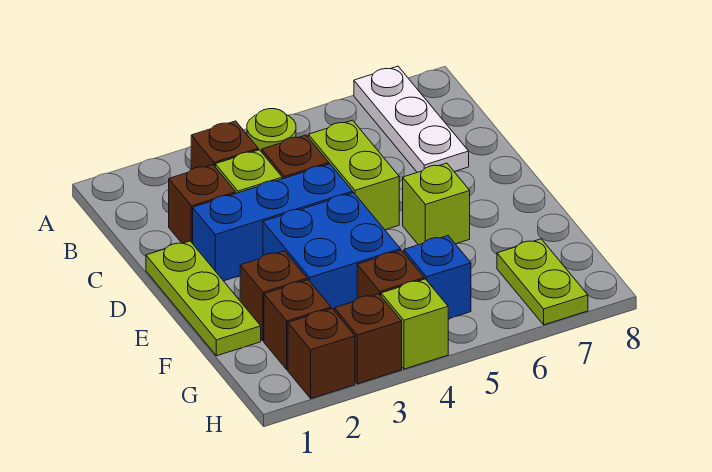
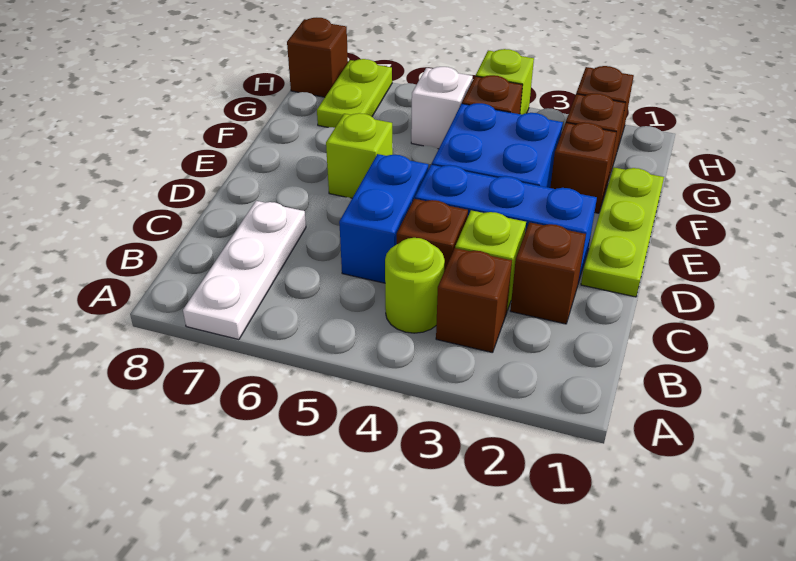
lime brick C5:D5 level 1 -> blue brick C5:D5 level 1
blue brick G5 level 1 -> white brick G5 level 1
brown brick H3 level 1 -> brown brick H8 level 1

